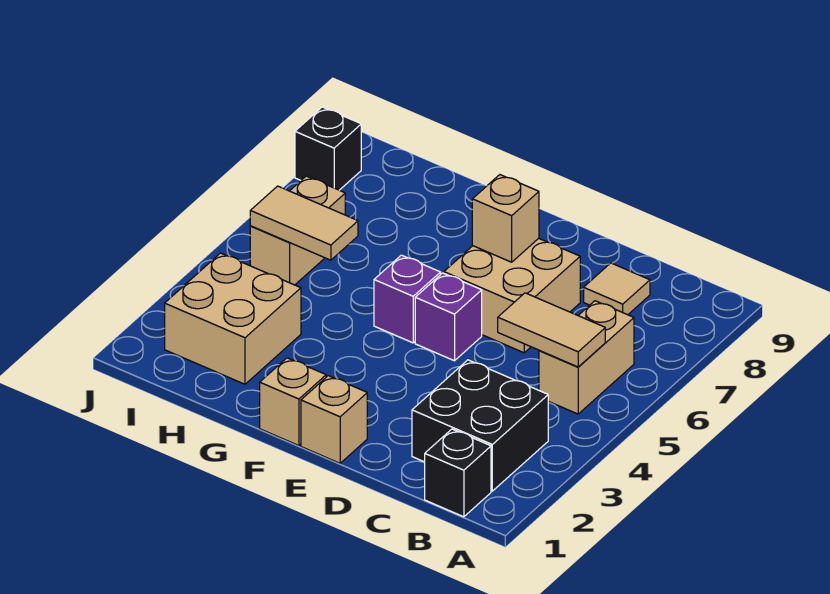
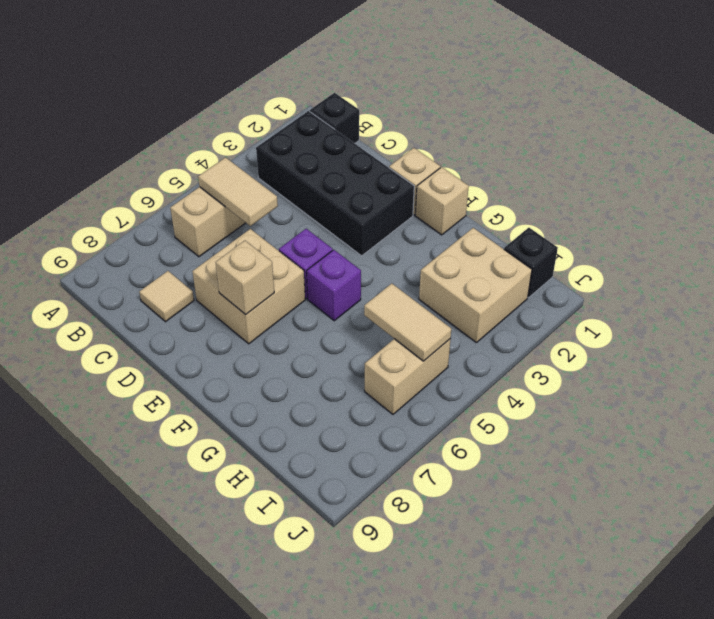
black brick B2:C3 level 1 -> black brick B2:E3 level 1
black brick J8 level 1 -> black brick I1 level 1

